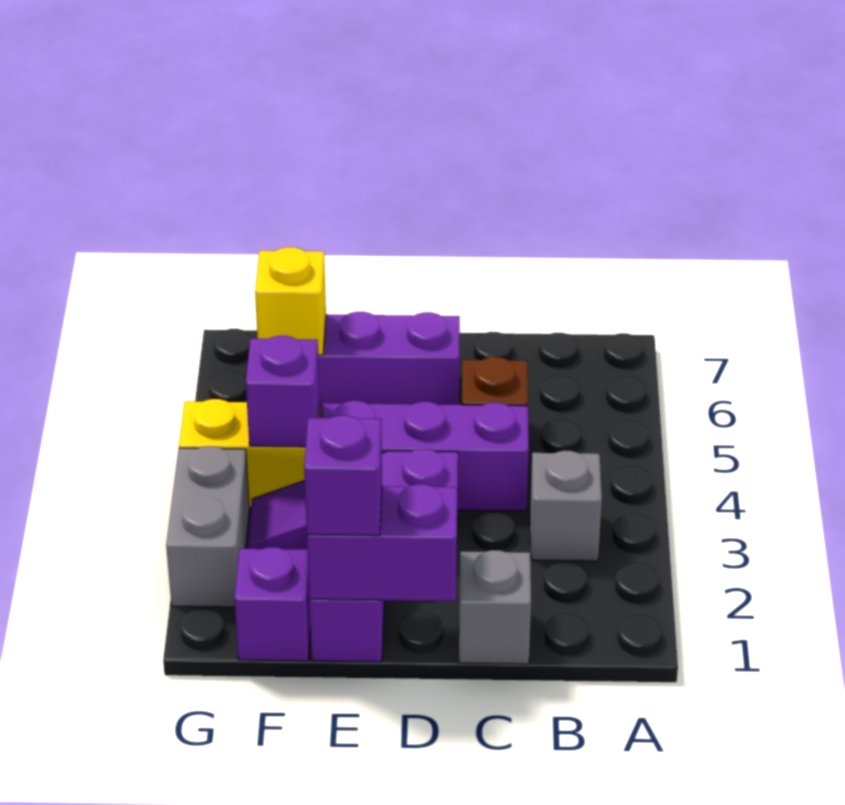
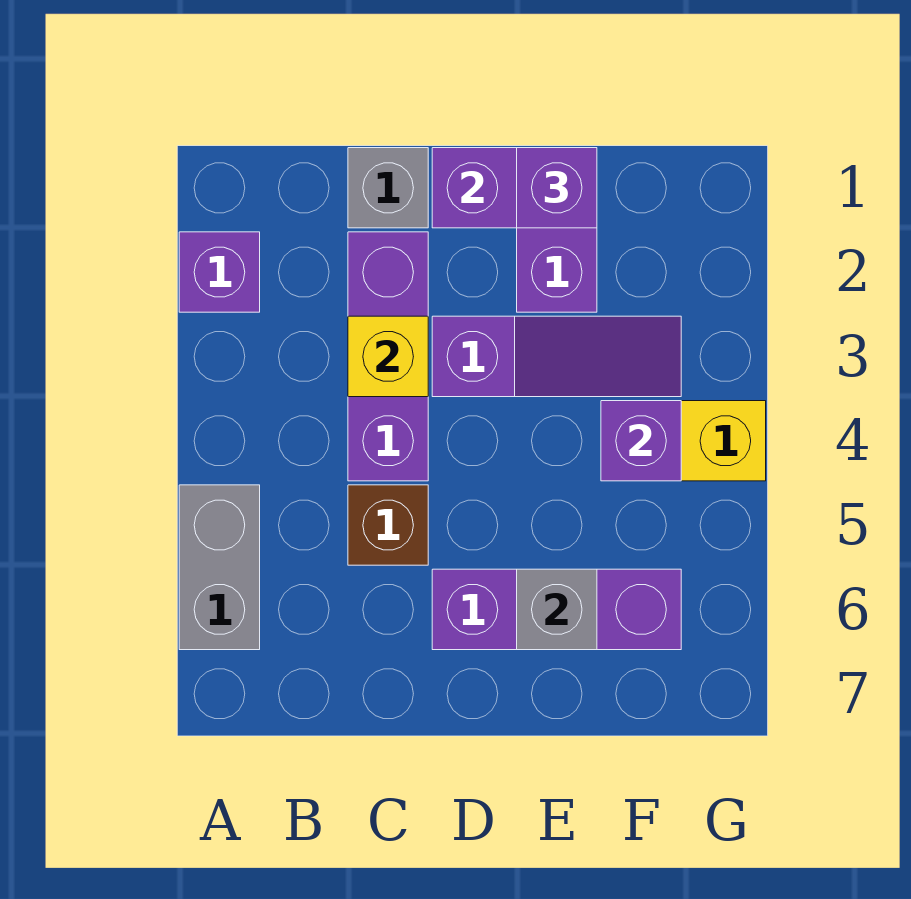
grey brick B3 level 1 -> grey brick E6 level 2
purple brick C4:E4 level 1 -> purple brick C2:C4 level 1
purple brick F1 level 1 -> purple brick A2 level 1
yellow brick F6 level 2 -> yellow brick C3 level 2
grey brick G2:G3 level 1 -> grey brick A5:A6 level 1

